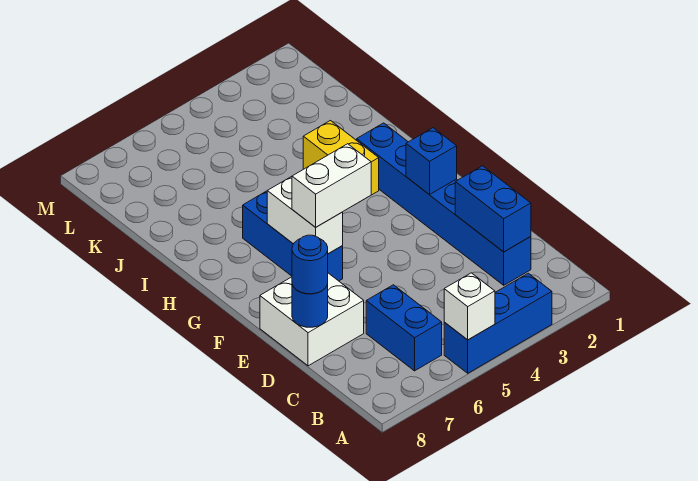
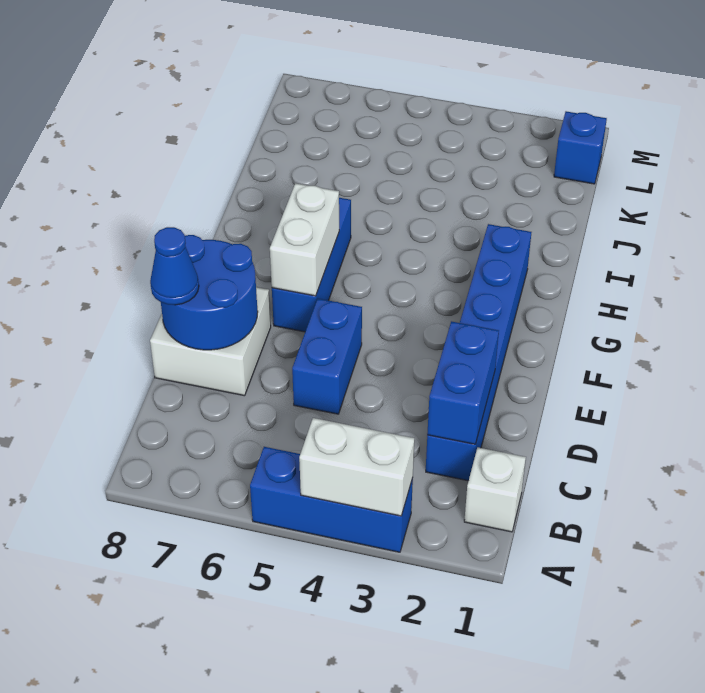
white brick A5 level 2 -> white brick B1 level 1
blue brick B6:C6 level 1 -> blue brick D5:E5 level 1
blue round brick D8 level 2 -> blue round brick D7:E8 level 2
blue round brick D8 level 3 -> blue cone D8 level 3
blue brick F2 level 2 -> blue brick L1 level 1
white brick F5:F6 level 3 -> white brick A3:A4 level 2
yellow brick H3:I3 level 1 -> none

